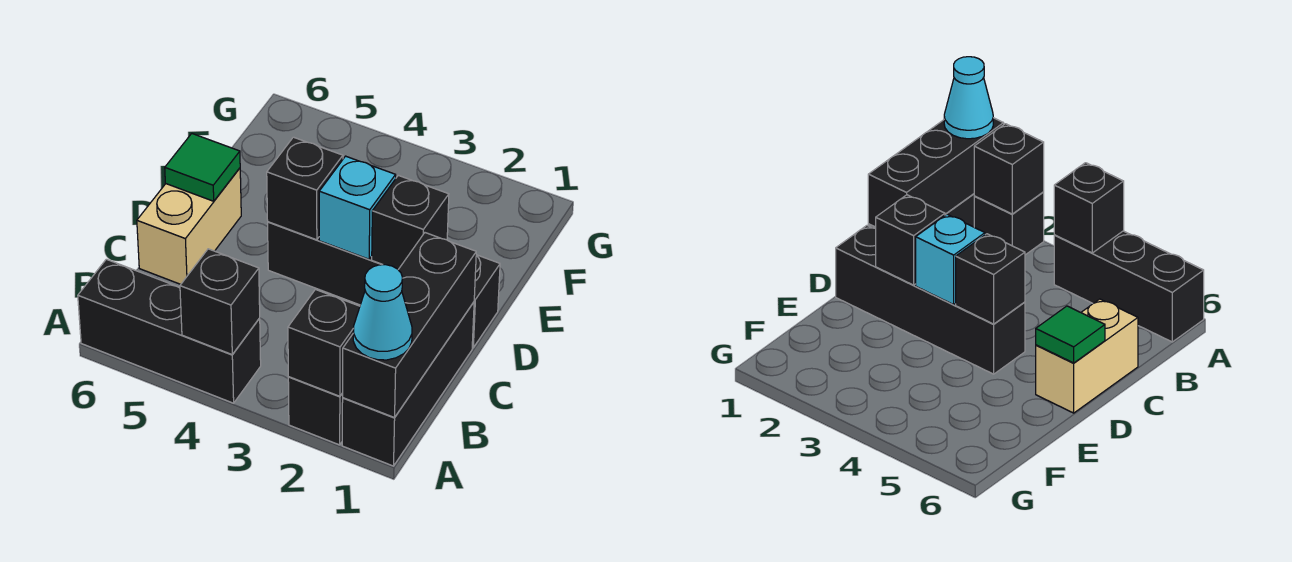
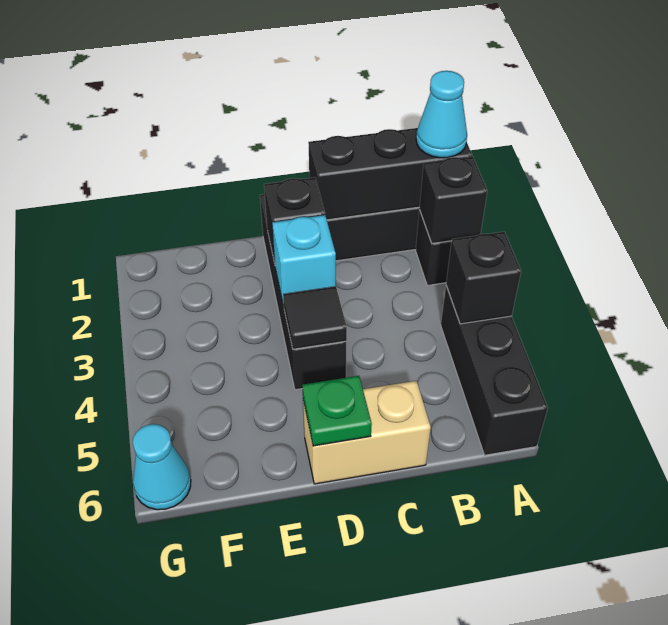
black brick D4 level 2 -> black tile D4 level 2
green tile D6 level 2 -> green plate D6 level 2
none -> cyan cone G6 level 1

